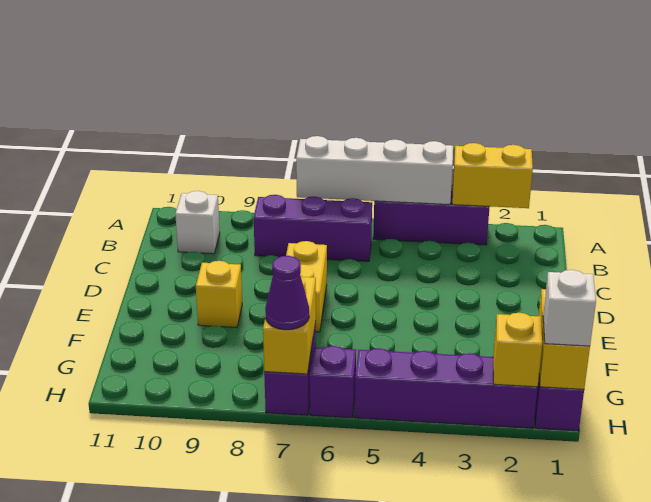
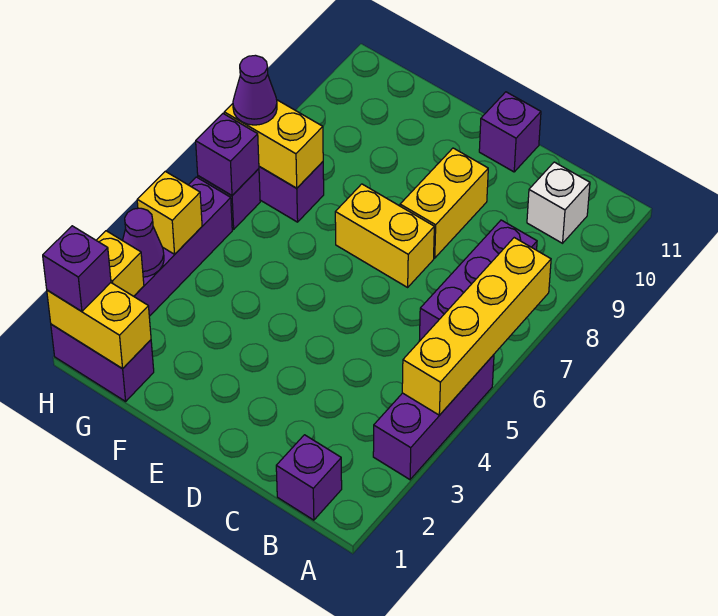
yellow brick A2:A3 level 2 -> yellow brick D8:D9 level 1
white brick A4:A7 level 2 -> yellow brick A4:A7 level 2
none -> purple brick B1 level 1
none -> purple brick D11 level 1
yellow brick E9 level 1 -> yellow brick H4 level 2
white brick H1 level 3 -> purple brick H1 level 3
none -> purple cone H3 level 2
none -> purple brick H6 level 2

